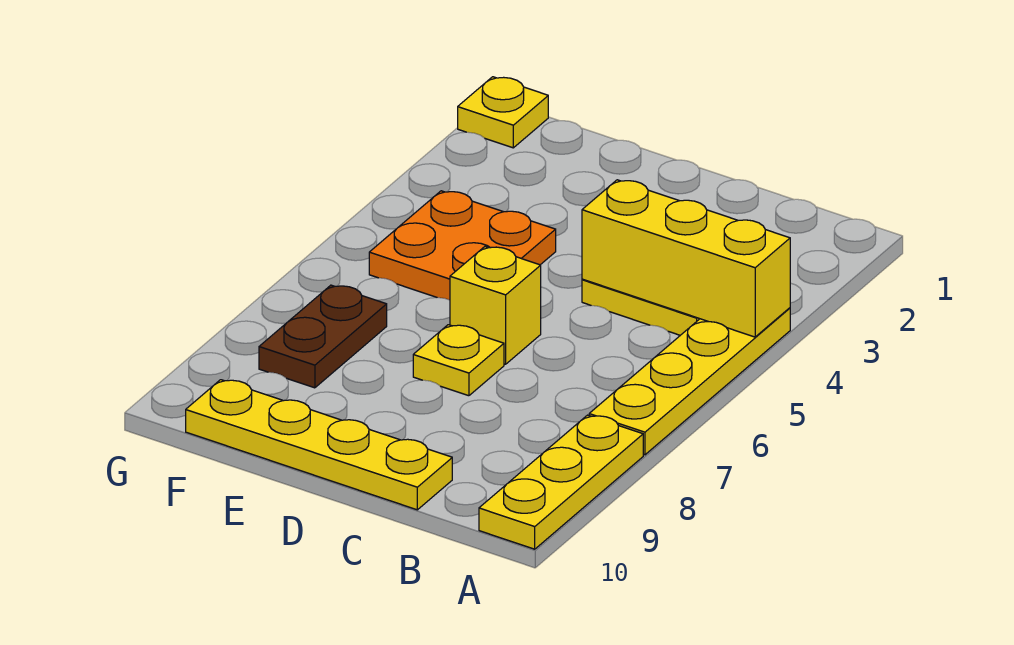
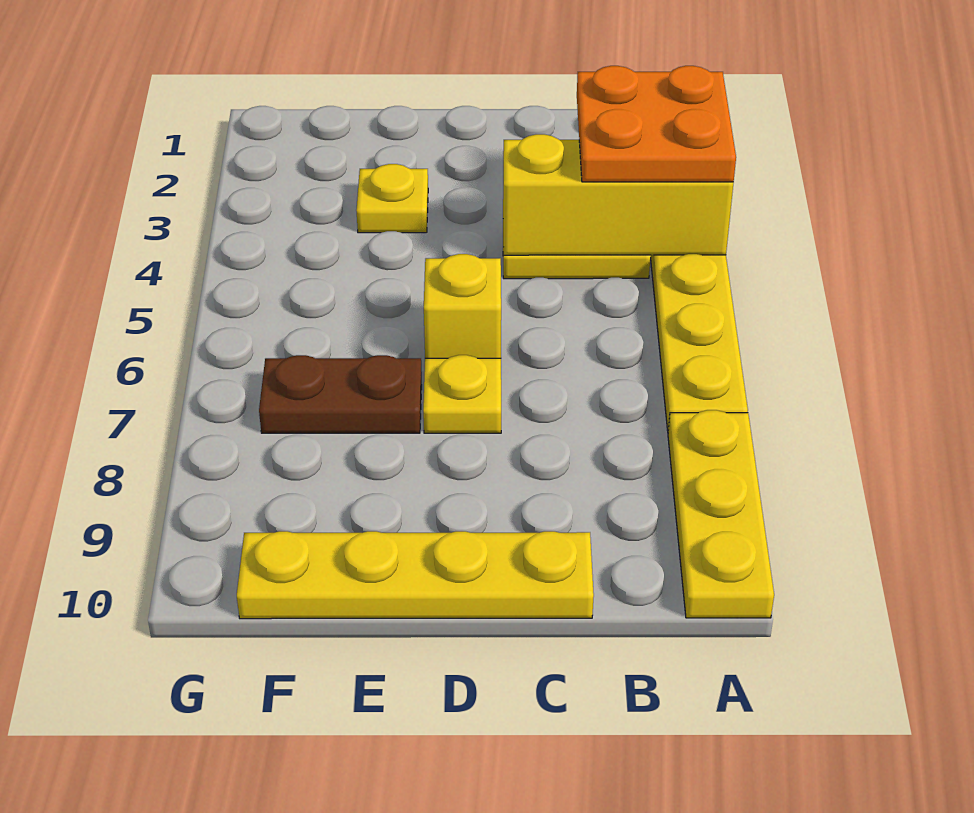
orange plate E4:F5 level 1 -> orange plate A3:B4 level 3
brown plate F7:F8 level 1 -> brown plate E7:F7 level 1
yellow plate G1 level 1 -> yellow plate E3 level 1

